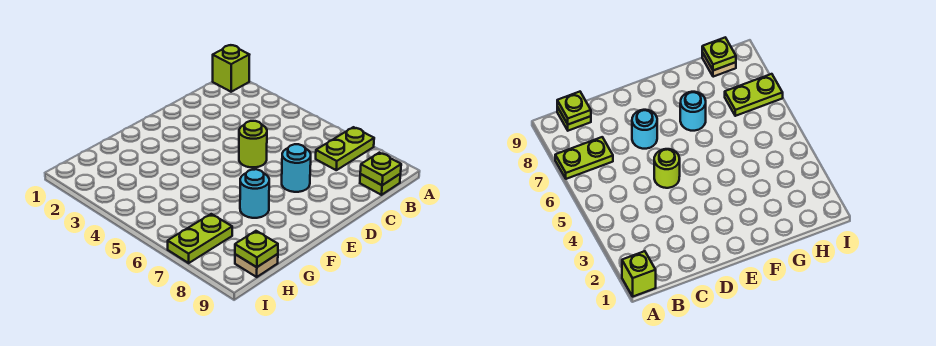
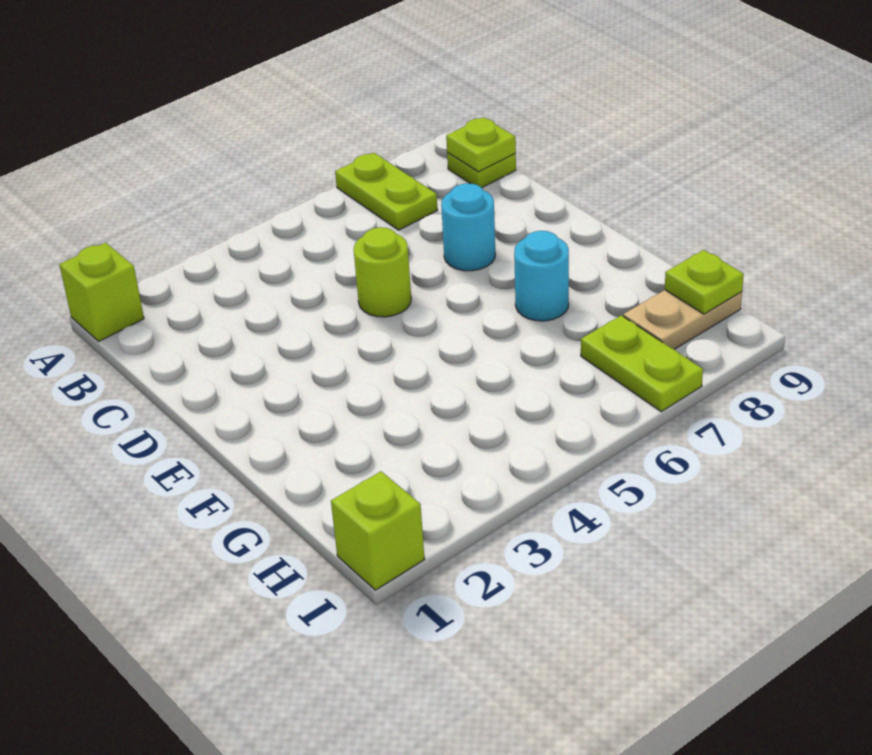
tan plate H9 level 1 -> tan plate H8:H9 level 1
none -> lime brick I1 level 1

